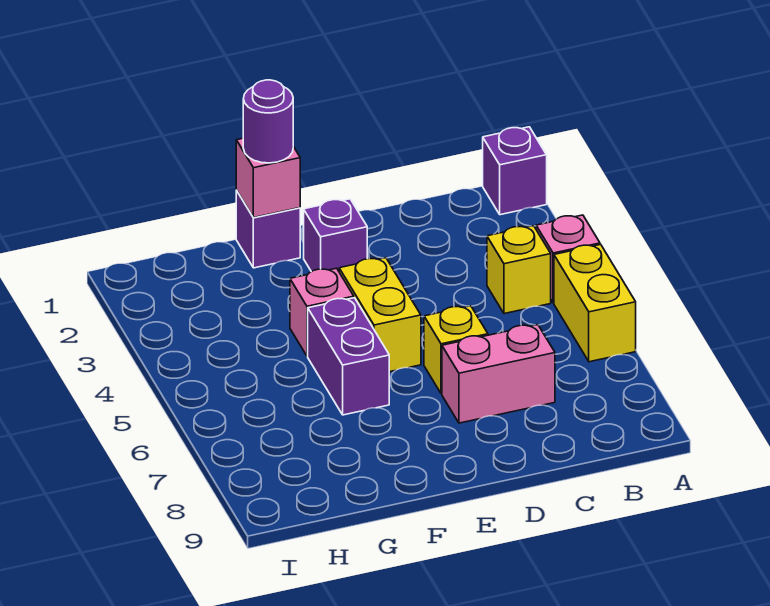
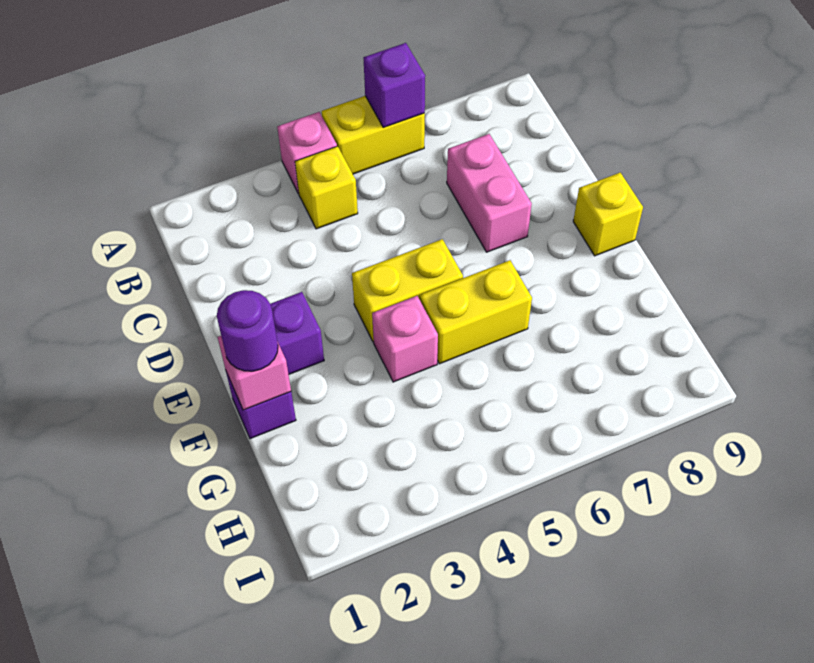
purple brick A1 level 1 -> purple brick A6 level 2
yellow brick D6 level 1 -> yellow brick E9 level 1
purple brick F5:F6 level 1 -> yellow brick F5:F6 level 1

